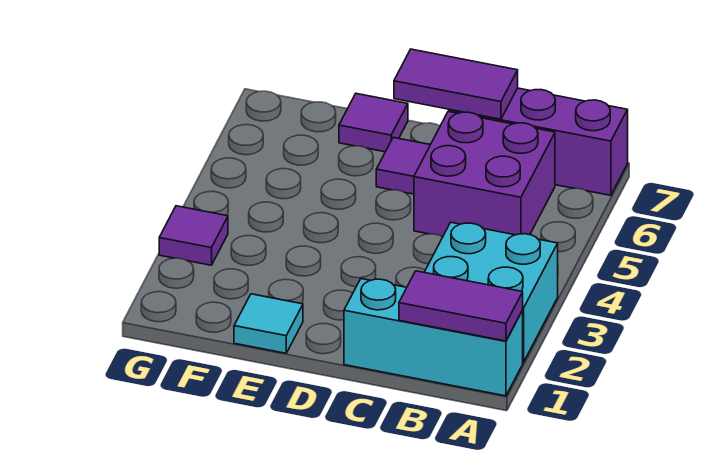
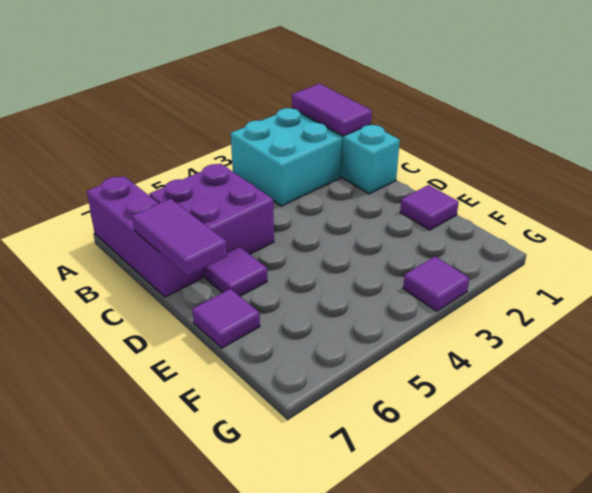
cyan tile E1 level 1 -> purple tile E1 level 1

